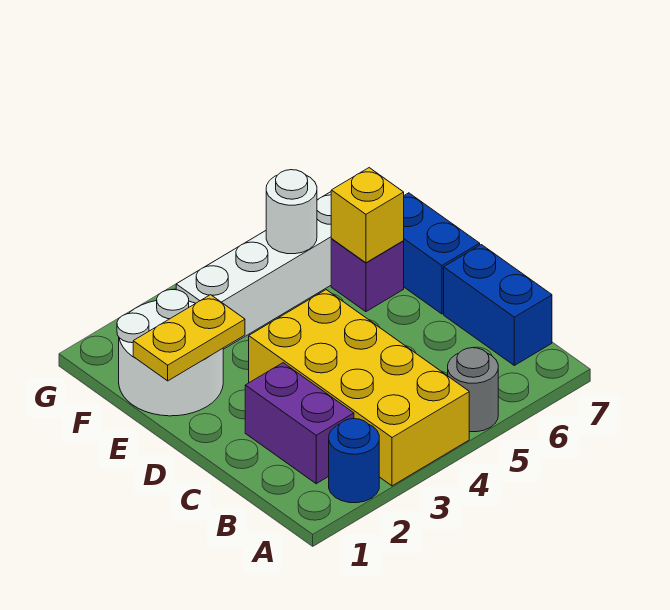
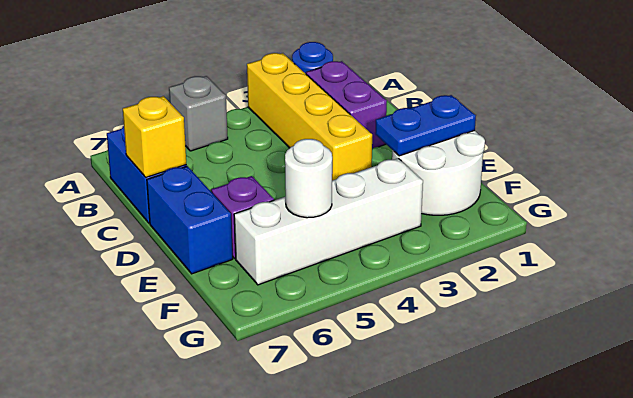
yellow brick A3:D4 level 1 -> yellow brick A3:D3 level 1
grey round brick A5 level 1 -> grey brick A5 level 1
yellow plate E1:E2 level 2 -> blue plate E1:E2 level 2
yellow brick E6 level 2 -> yellow brick C7 level 2

